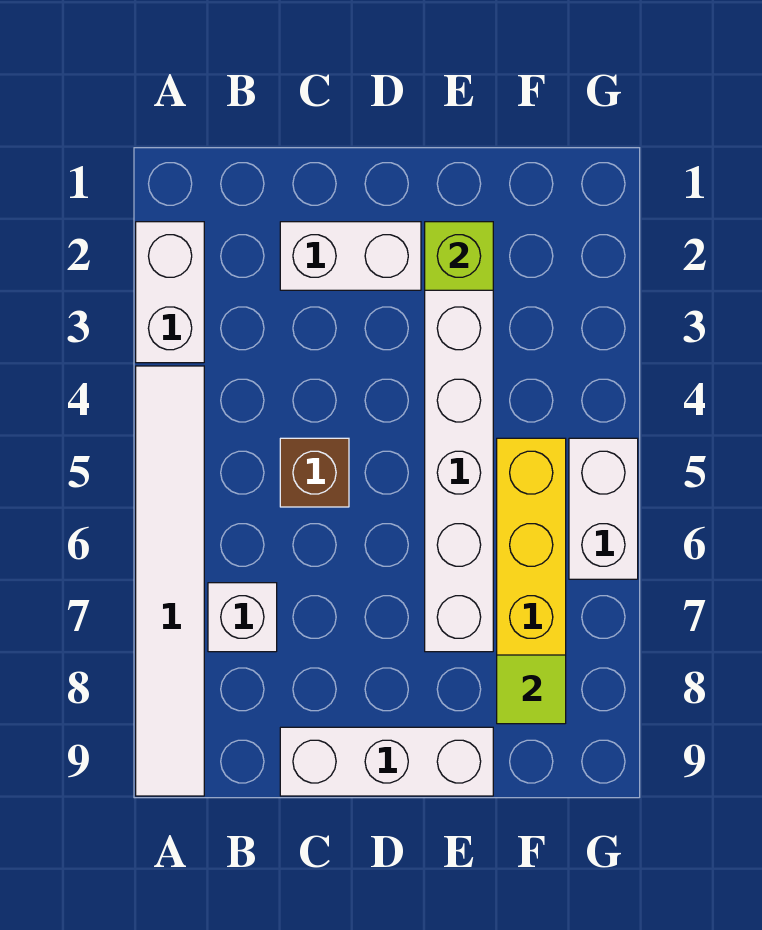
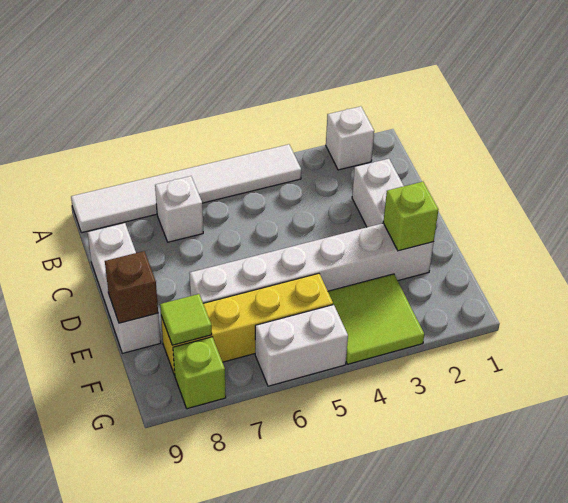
white brick A2:A3 level 1 -> white brick A2 level 1
brown brick C5 level 1 -> brown brick E9 level 2
none -> lime tile F3:G4 level 1
none -> lime brick G8 level 1

